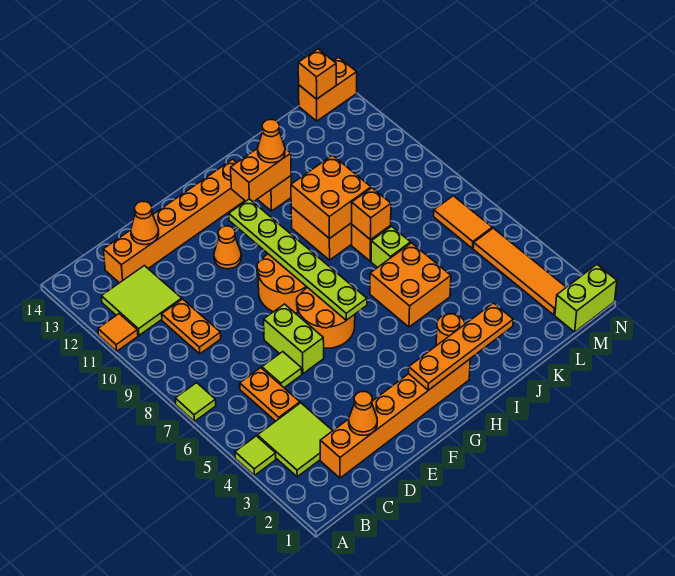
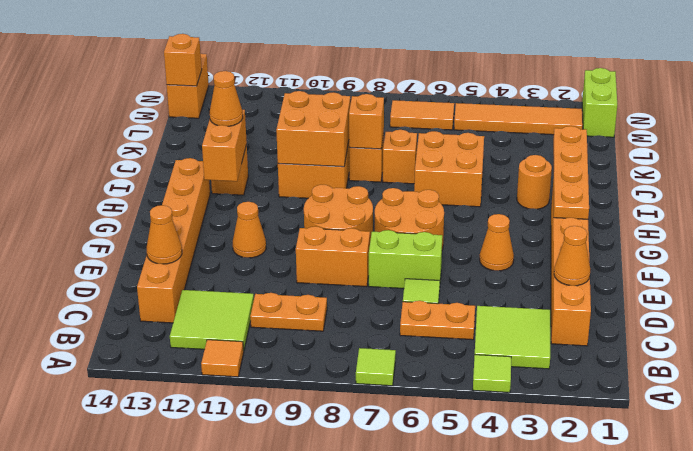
none -> orange brick E8:E9 level 1
none -> orange cone F4 level 1
lime plate G6:G11 level 2 -> none
lime brick J7 level 1 -> orange brick J7 level 1

